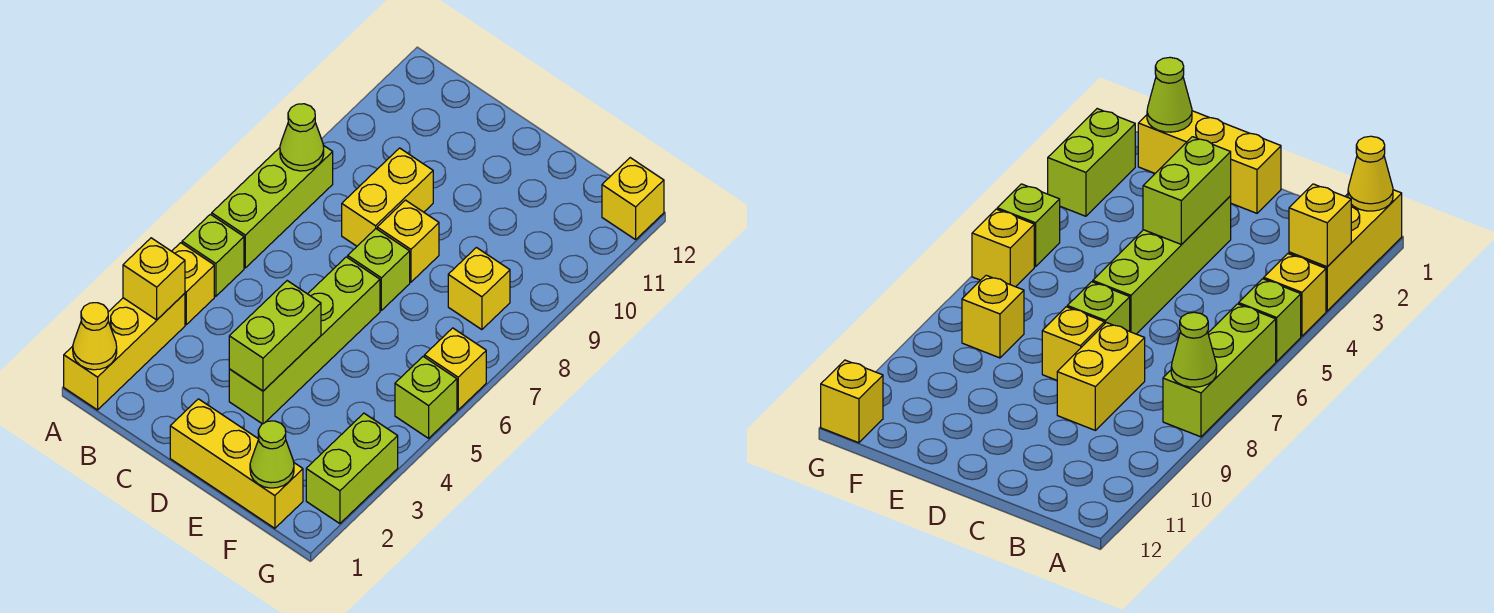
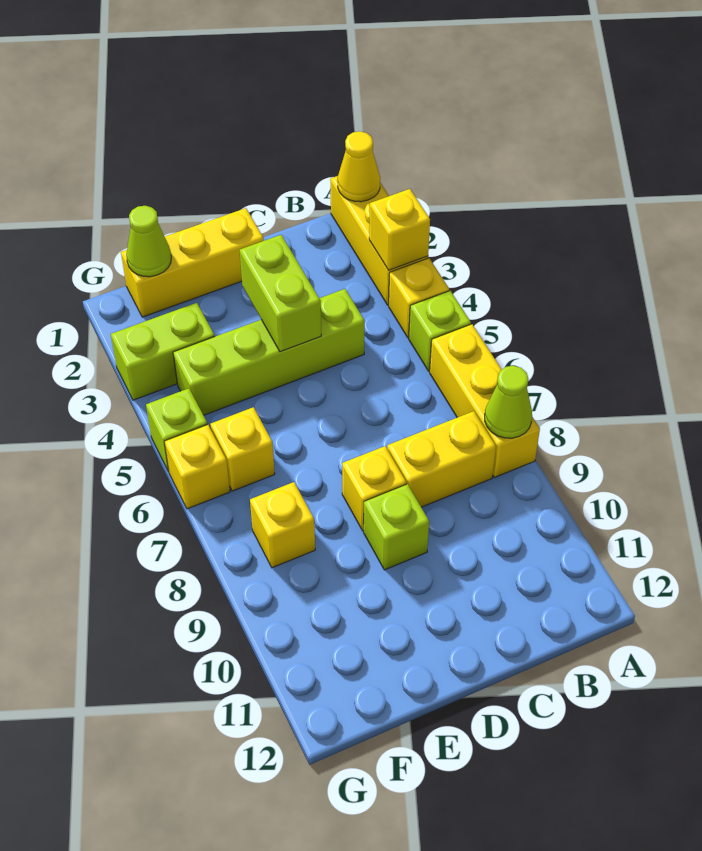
lime brick A6:A8 level 1 -> yellow brick A6:A8 level 1
yellow brick C8:C9 level 1 -> yellow brick B8:C8 level 1
lime brick D3:D6 level 1 -> lime brick C4:F4 level 1
lime brick D7 level 1 -> lime brick D9 level 1
lime brick G2:G3 level 1 -> lime brick F3:G3 level 1
yellow brick G12 level 1 -> yellow brick F6 level 1

